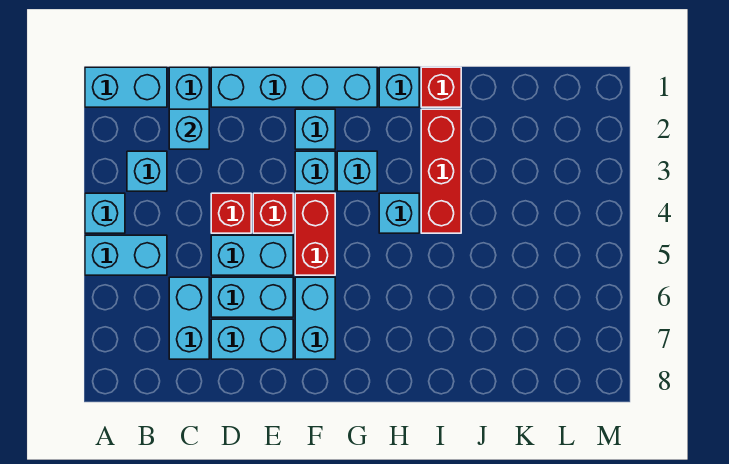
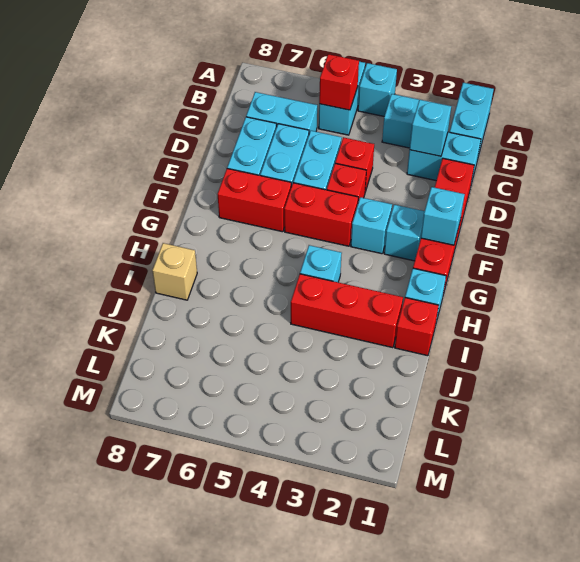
none -> red brick B5 level 2
cyan brick D1:G1 level 1 -> red brick D1:G1 level 1
cyan brick F6:F7 level 1 -> red brick F6:F7 level 1
cyan brick G3 level 1 -> cyan brick F1 level 2
none -> tan brick I8 level 1

